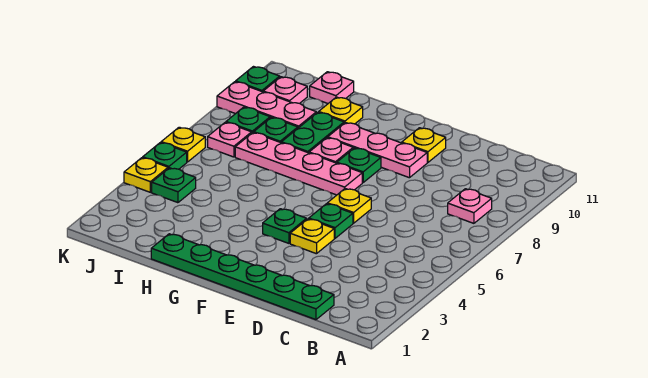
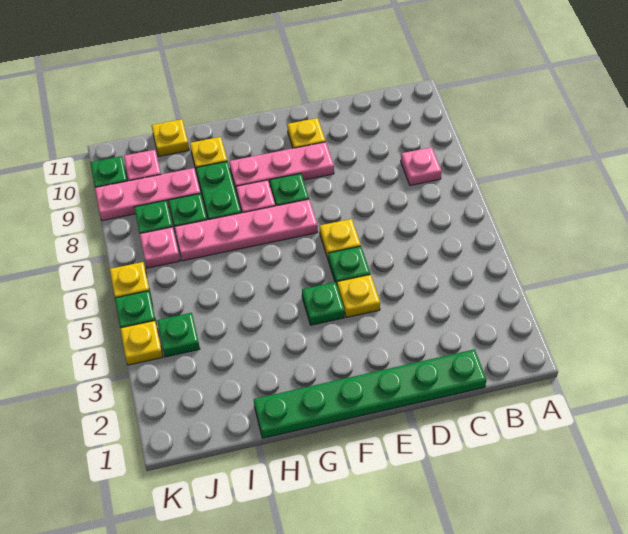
pink plate I11 level 1 -> yellow plate I11 level 1

